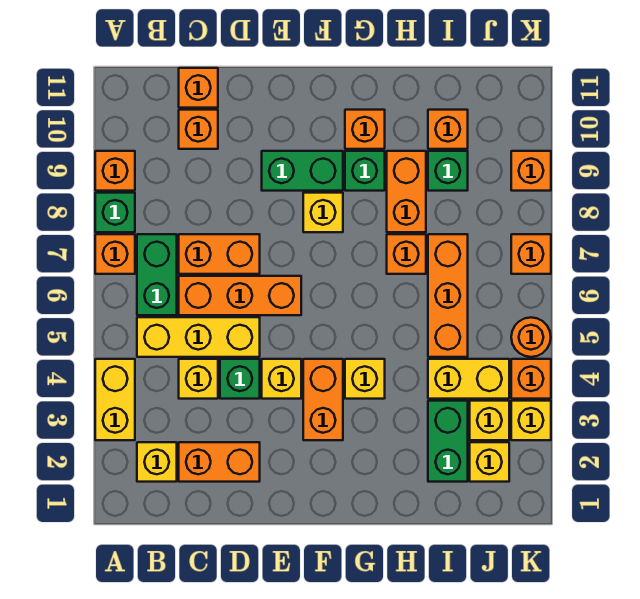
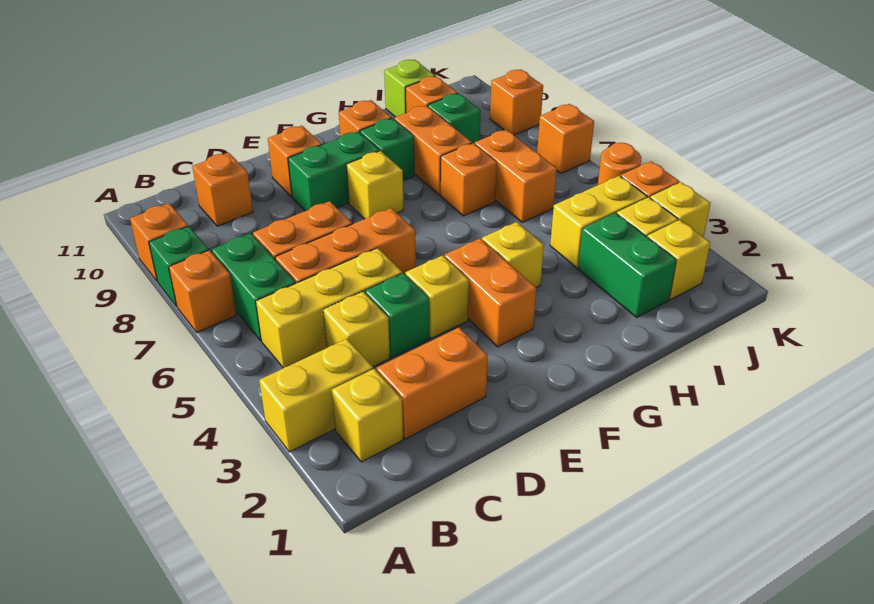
yellow brick A3:A4 level 1 -> yellow brick A3:B3 level 1
orange brick C11 level 1 -> orange brick E10 level 1
orange brick I5:I7 level 1 -> orange brick I6:I7 level 1
none -> lime brick I11 level 1

